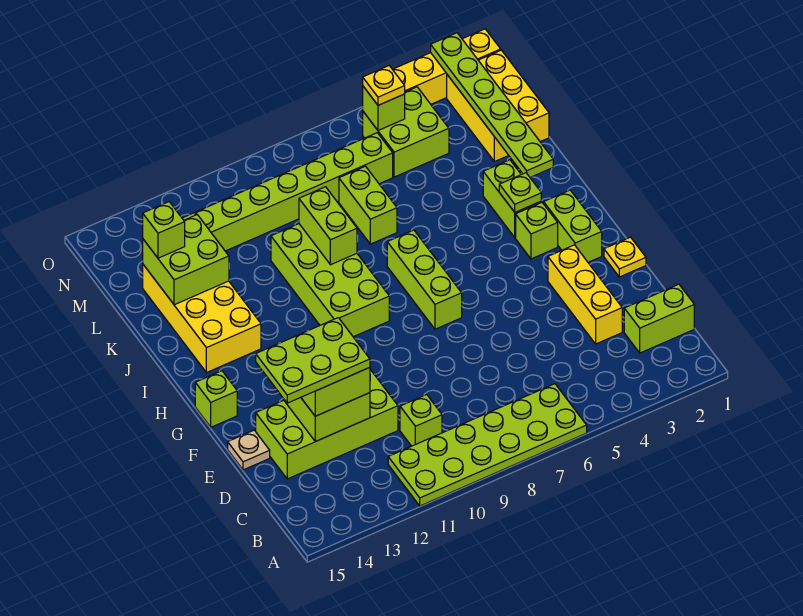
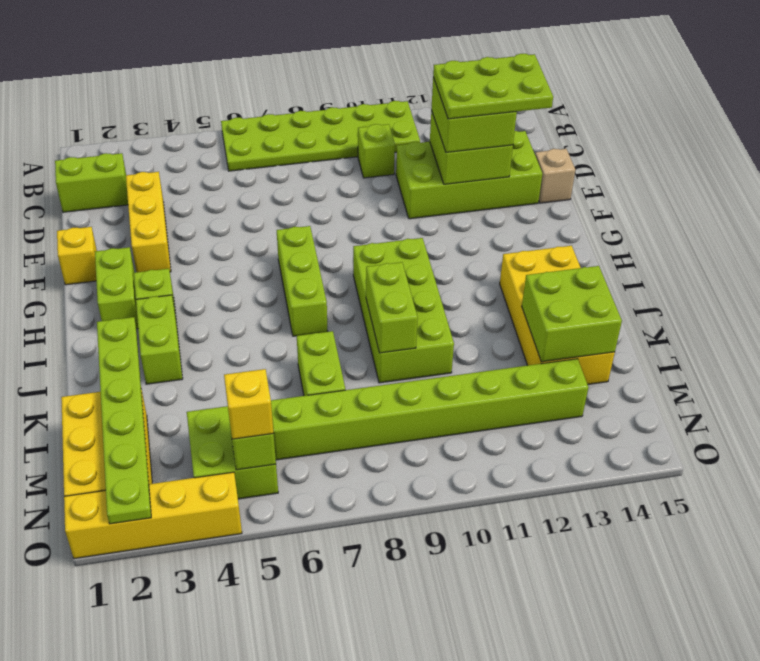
tan plate E15 level 1 -> tan brick E15 level 1
yellow plate F1 level 1 -> yellow brick F1 level 1
lime brick G15 level 1 -> none
lime plate I3 level 2 -> none
lime brick L14 level 3 -> none
yellow plate N5 level 3 -> yellow brick N5 level 3

